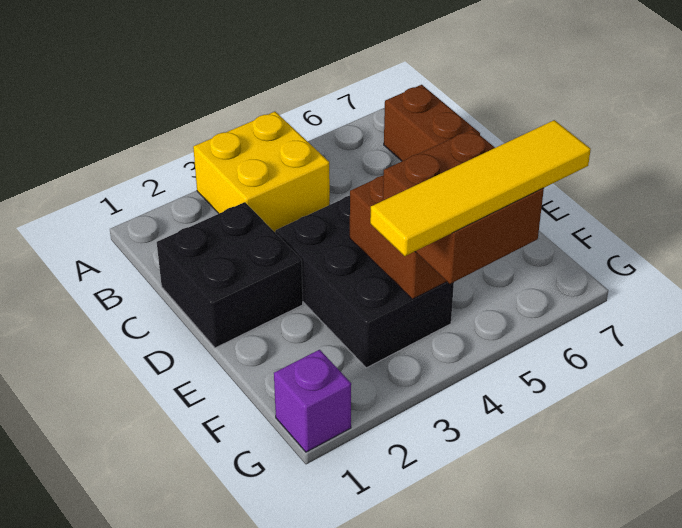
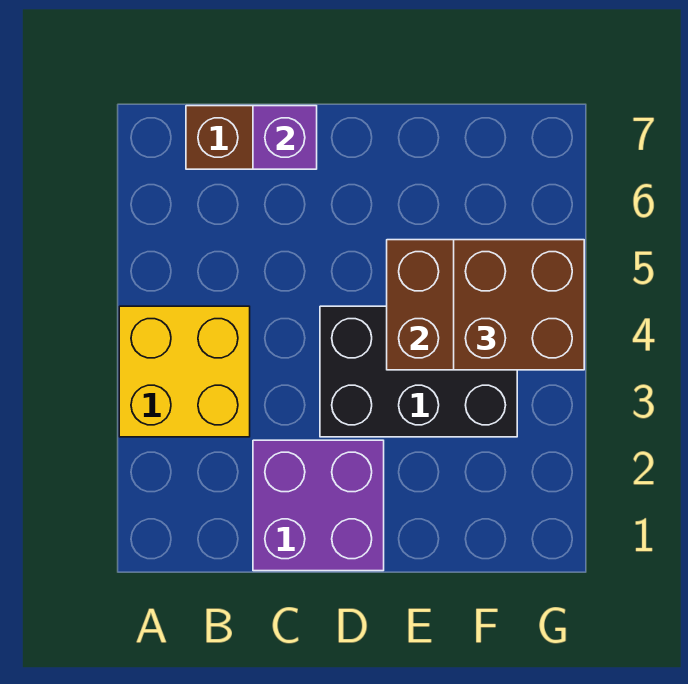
black brick C1:D2 level 1 -> purple brick C1:D2 level 1
purple brick G1 level 1 -> purple brick C7 level 2
yellow tile G3:G6 level 4 -> none

